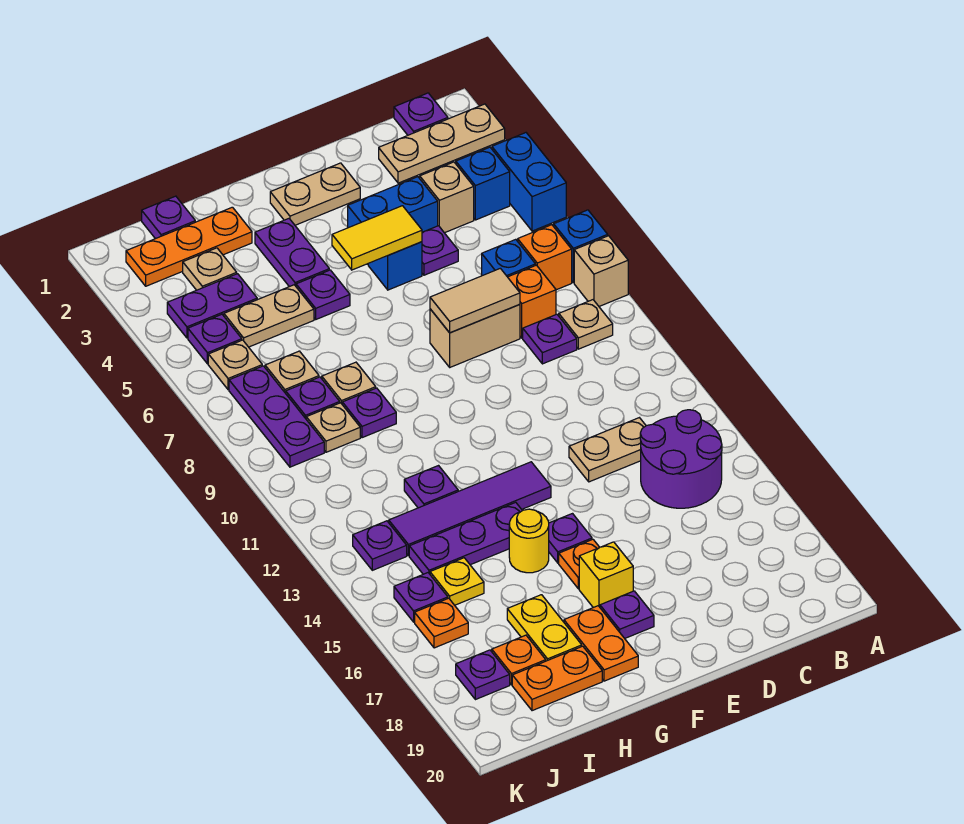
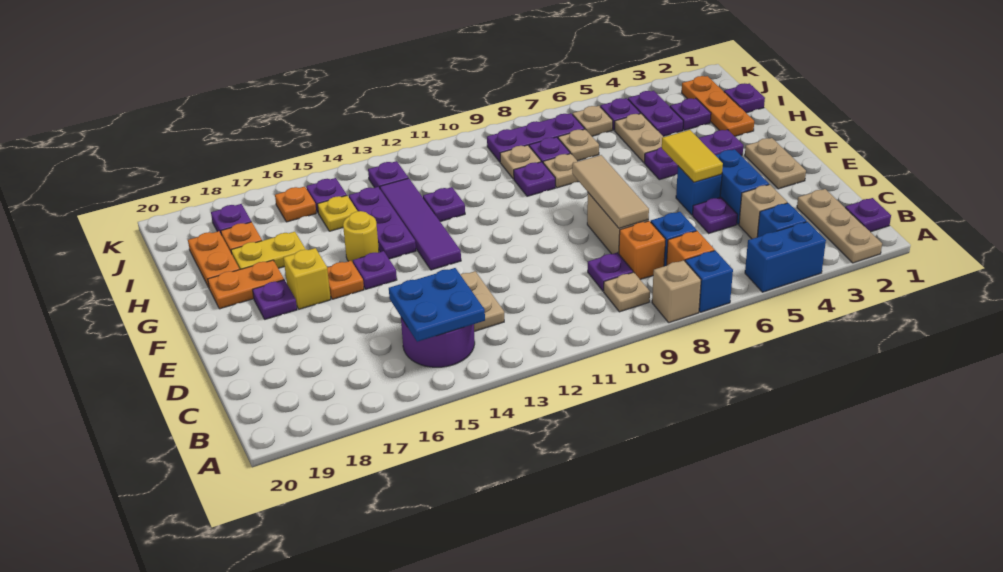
none -> blue plate B14:C15 level 2
tan tile D8:E8 level 2 -> tan tile D8:F8 level 2
tan plate I3 level 1 -> purple plate I3 level 1

